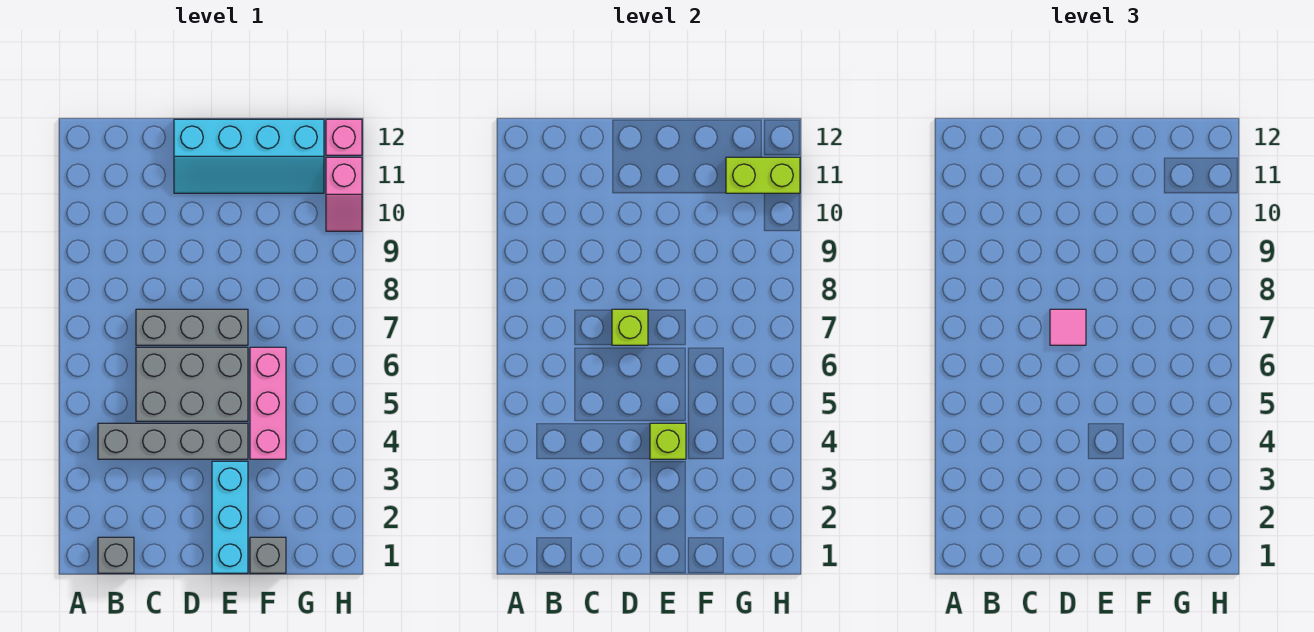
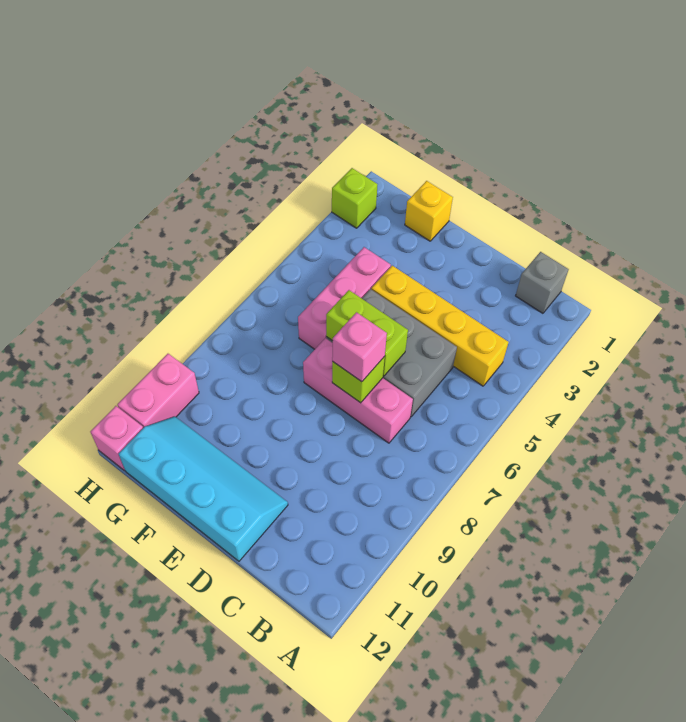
grey brick B4:E4 level 1 -> yellow brick B4:E4 level 1
grey brick C7:E7 level 1 -> pink brick C7:E7 level 1
pink tile D7 level 3 -> pink brick D7 level 3
cyan brick E1:E3 level 1 -> none
lime brick E4 level 2 -> lime brick H2 level 1
grey brick F1 level 1 -> yellow brick F1 level 1
lime brick G11:H11 level 2 -> lime brick D6:E6 level 2
pink slope H10:H11 level 1 top 11 -> pink brick H10:H11 level 1

